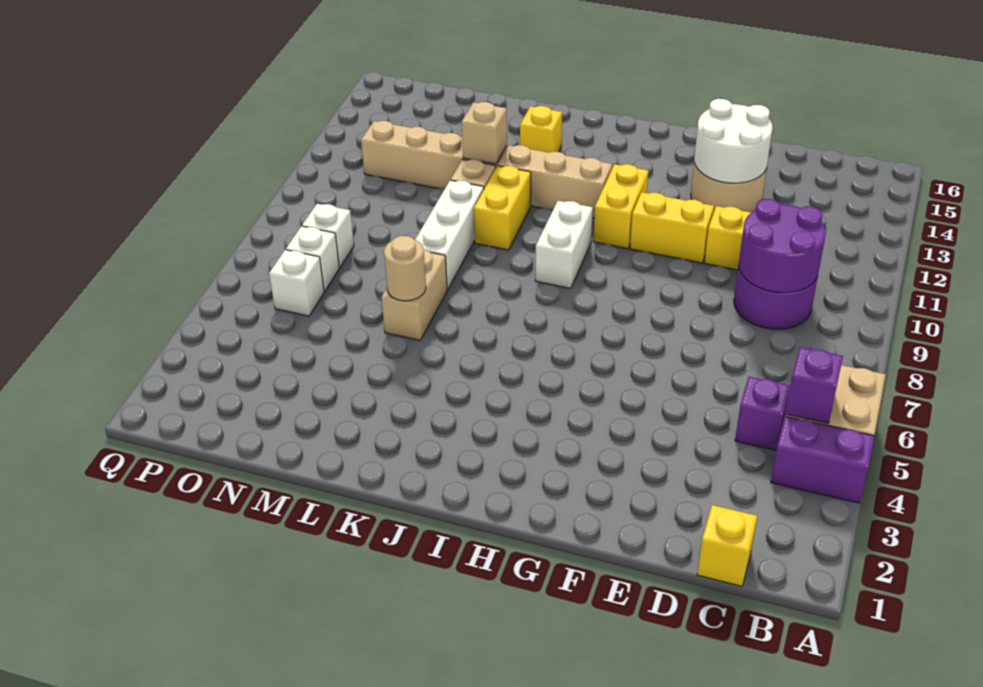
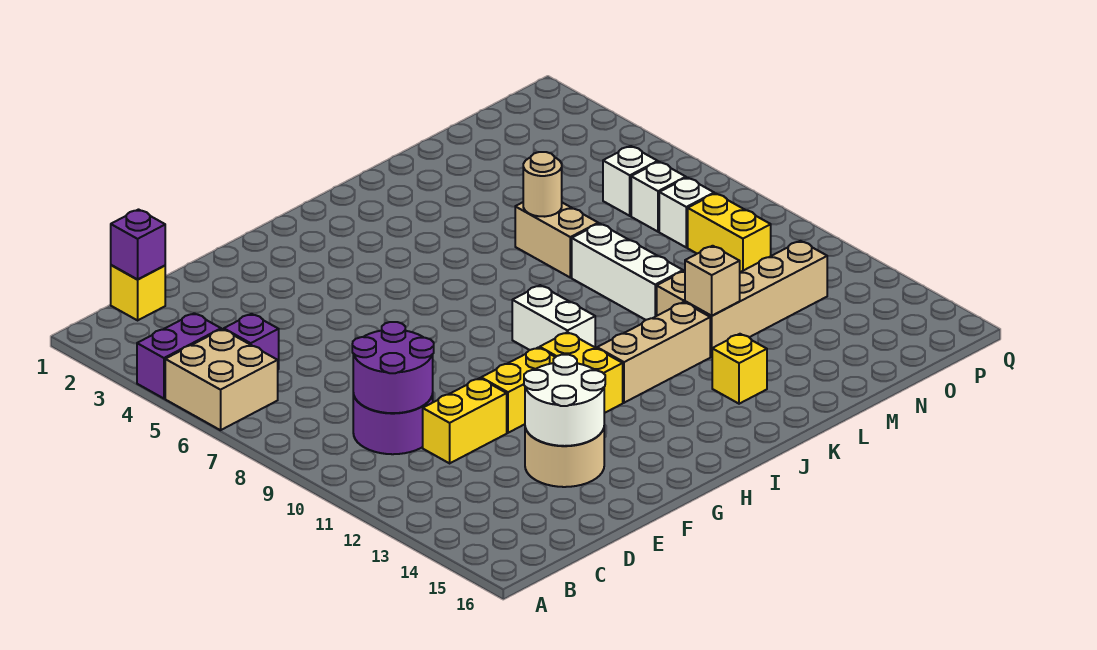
purple brick B5 level 2 -> purple brick C1 level 2
yellow brick K10:K11 level 1 -> yellow brick O9:O10 level 1

